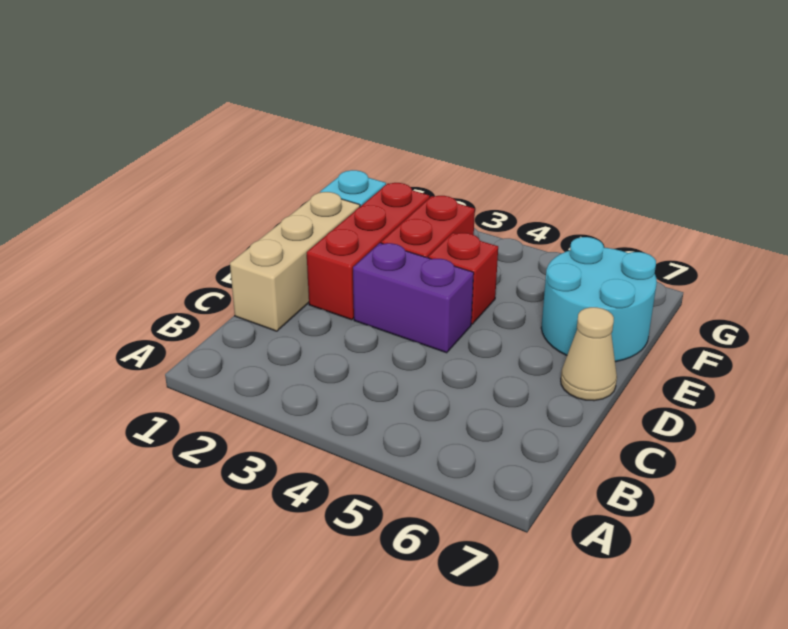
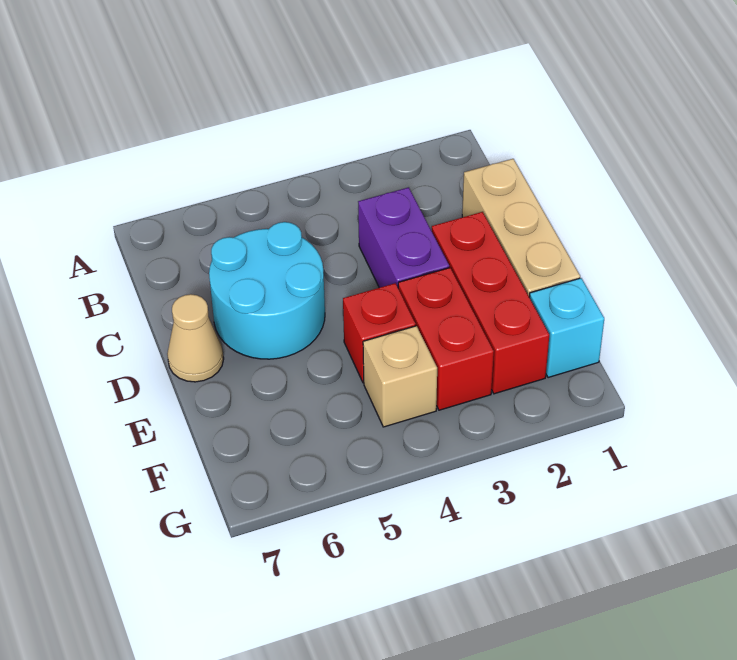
purple brick D3:D4 level 1 -> purple brick C3:D3 level 1
cyan round brick E6:F7 level 1 -> cyan round brick C5:D6 level 1
none -> tan brick F4 level 1

